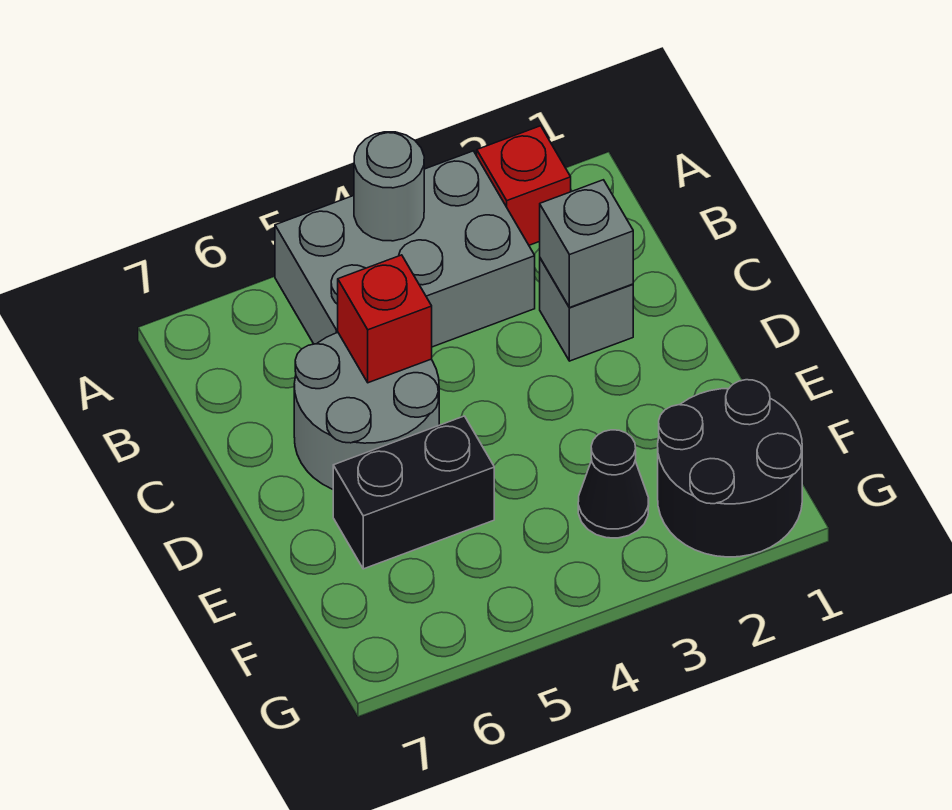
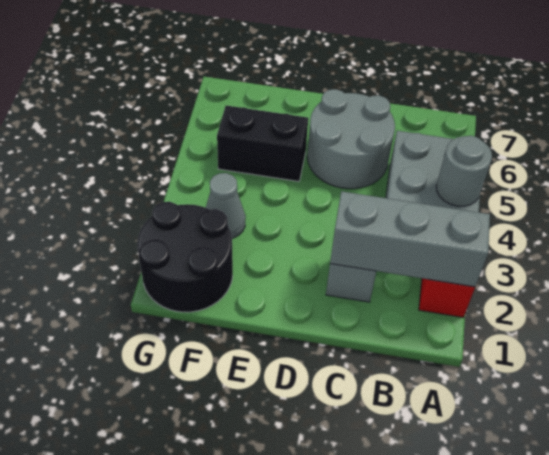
grey brick C2 level 2 -> grey brick A2:C2 level 2
red brick C5 level 2 -> none
black brick E5:E6 level 1 -> black brick E5:F5 level 1
black cone F3 level 1 -> grey cone F3 level 1

